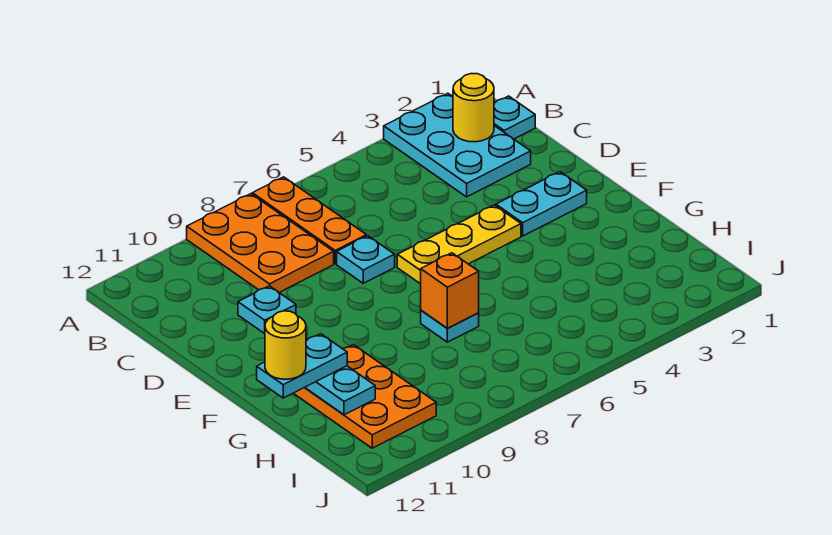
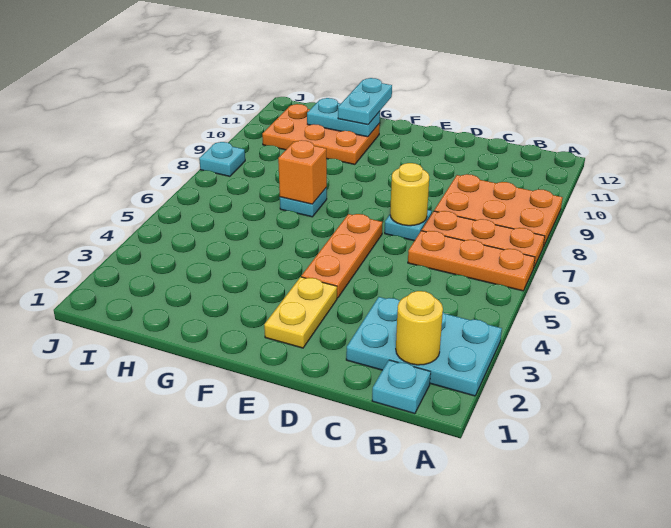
none -> orange plate A6:C6 level 1
cyan plate D10 level 1 -> cyan plate J8 level 1
cyan plate E2:E3 level 1 -> yellow plate E2:E3 level 1
yellow plate E4:E6 level 1 -> orange plate E4:E6 level 1
yellow round brick G12 level 4 -> yellow round brick D7 level 2

